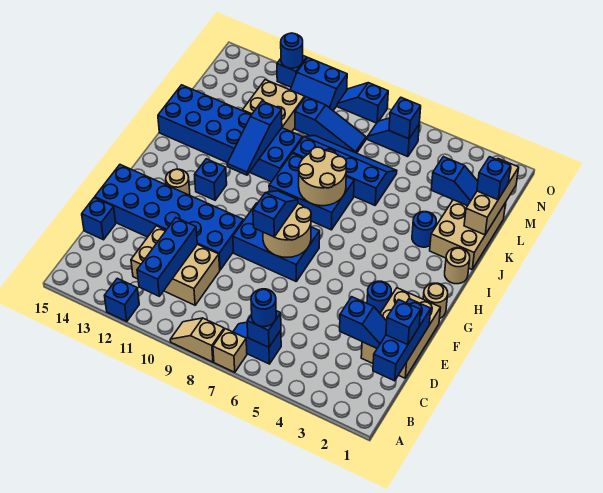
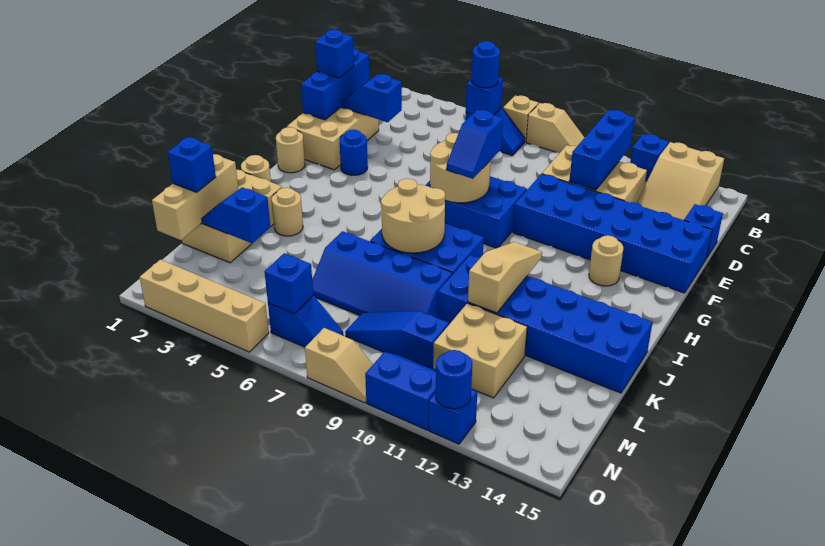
none -> tan slope A13:C14 level 1 top A
blue brick H12 level 1 -> none
blue slope I11:K11 level 2 top K -> tan slope I11:K11 level 2 top K
blue round brick J3 level 1 -> tan round brick J3 level 1
none -> tan brick O2:O5 level 1
blue slope O8:O9 level 1 top 8 -> tan slope O8:O9 level 1 top 8

